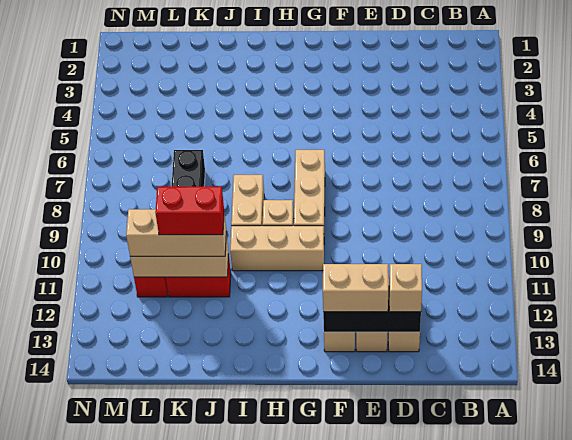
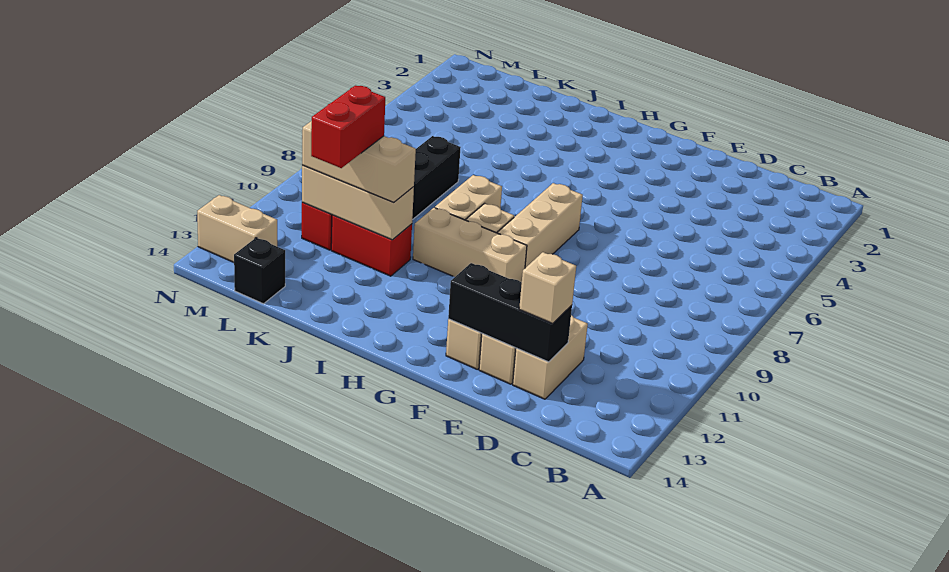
tan brick E13:F13 level 3 -> tan brick M13:N13 level 1
red brick J11:K11 level 4 -> red brick K11:K12 level 4
none -> black brick L14 level 1

